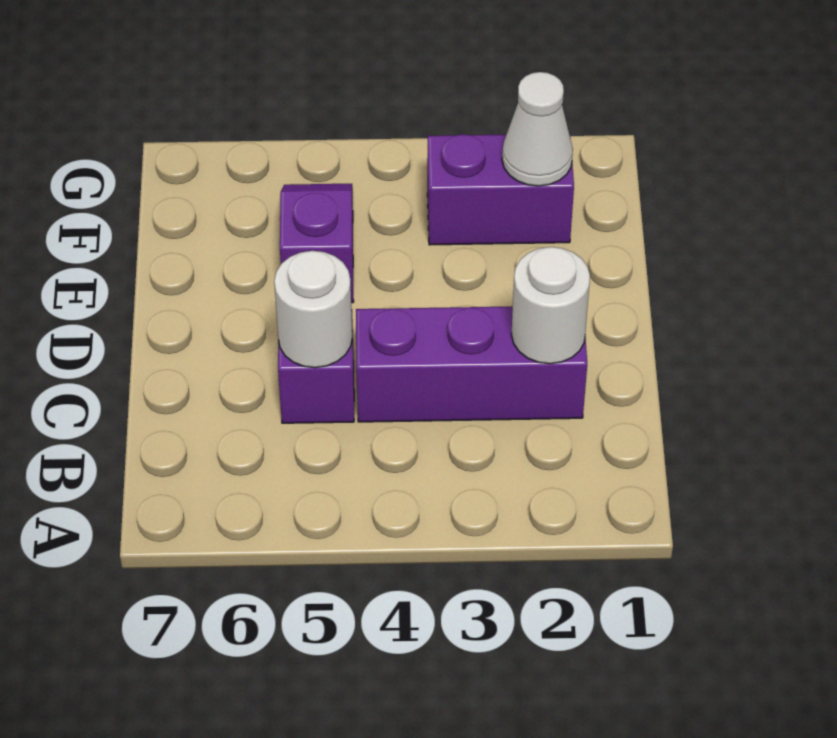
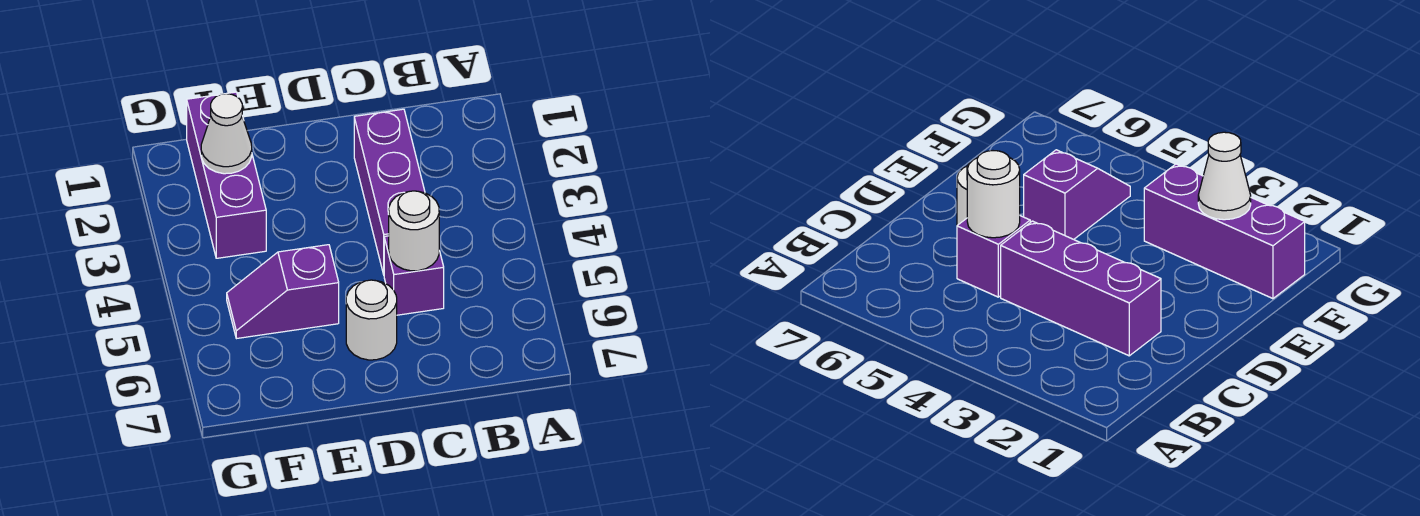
white round brick C2 level 2 -> white round brick D6 level 1
purple brick F2:F3 level 1 -> purple brick F1:F3 level 1

